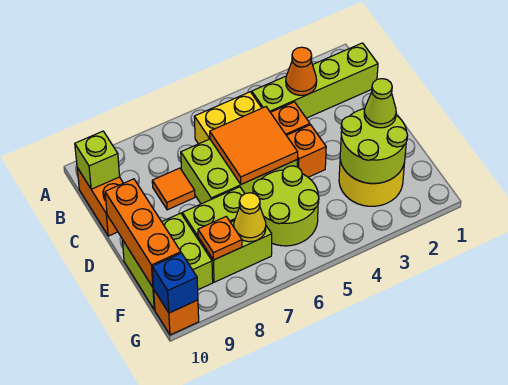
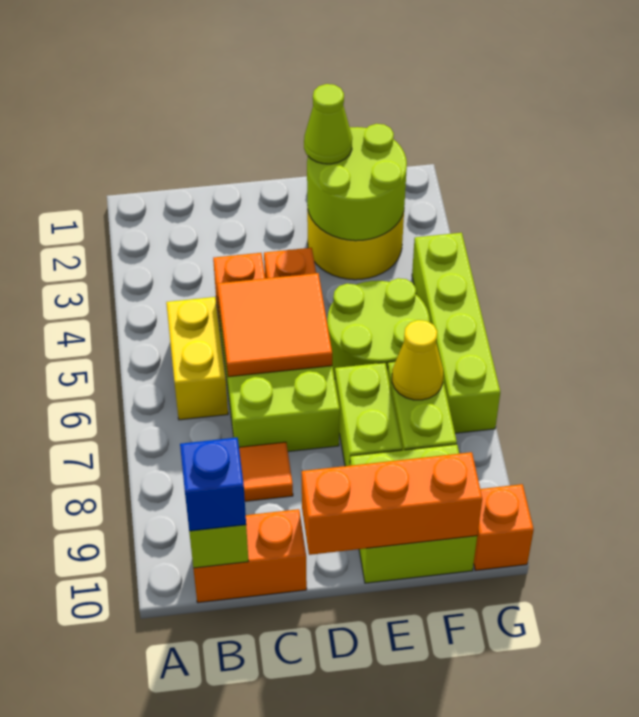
lime brick B1:B4 level 1 -> lime brick G4:G7 level 1
orange cone B3 level 2 -> none
orange plate F8 level 2 -> none
blue brick G10 level 2 -> blue brick B10 level 3

